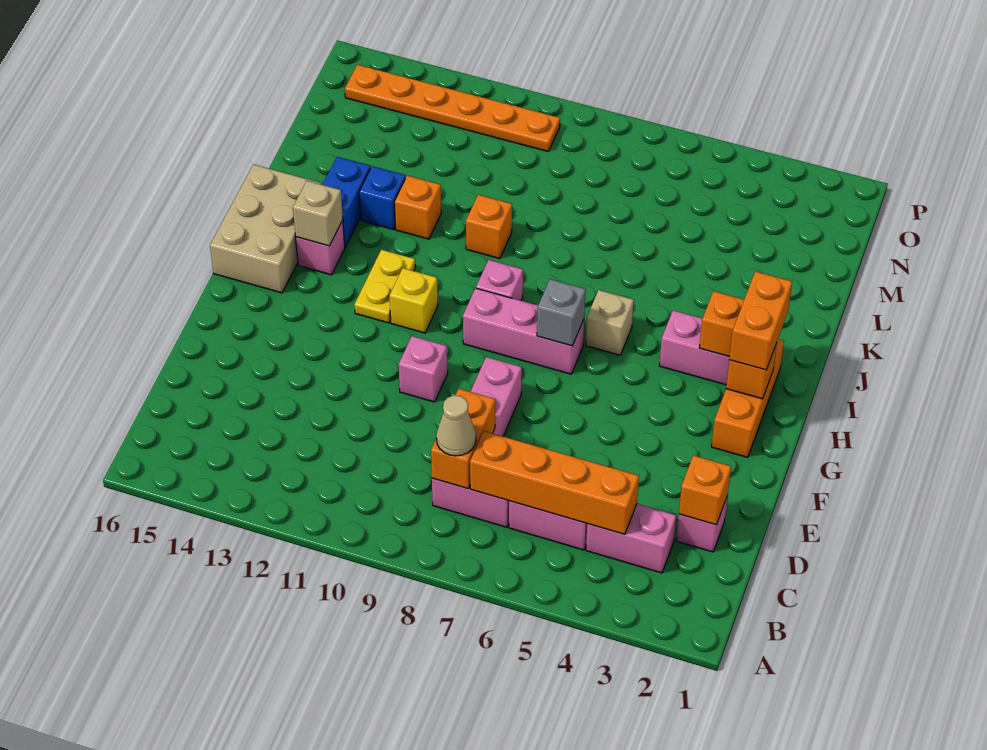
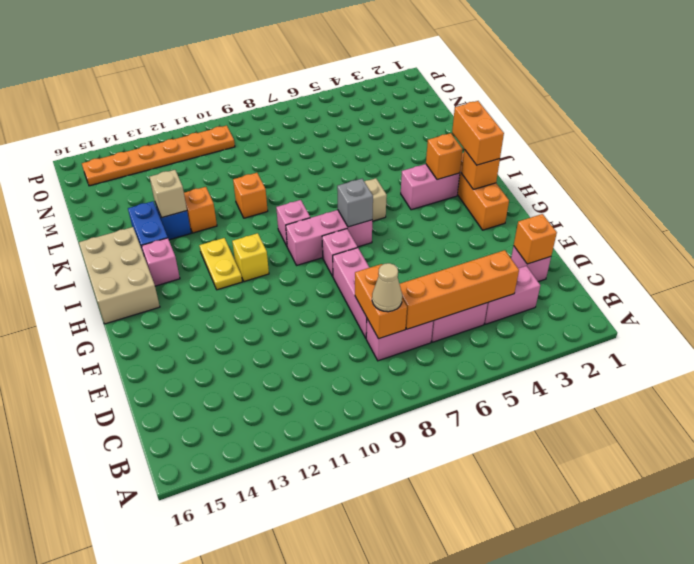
pink brick F10 level 1 -> pink brick G8 level 1
tan brick I14 level 2 -> tan brick K13 level 2

